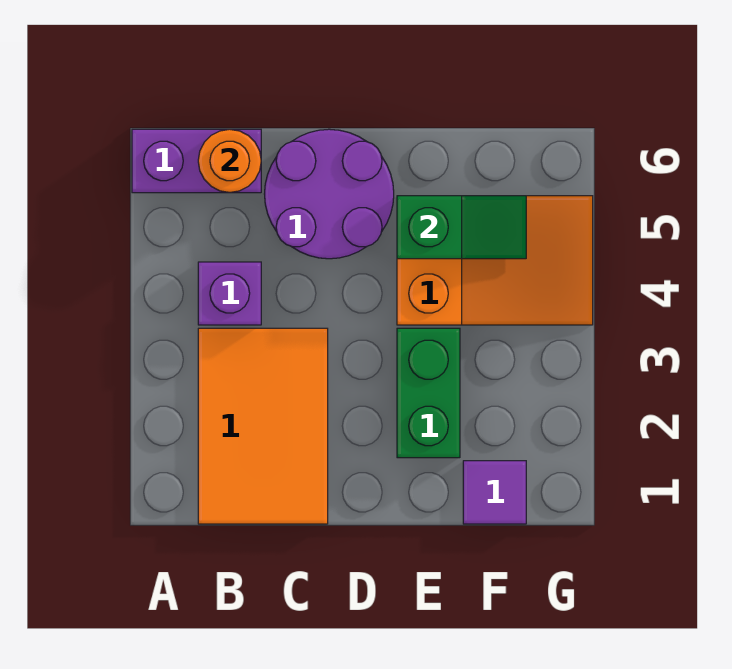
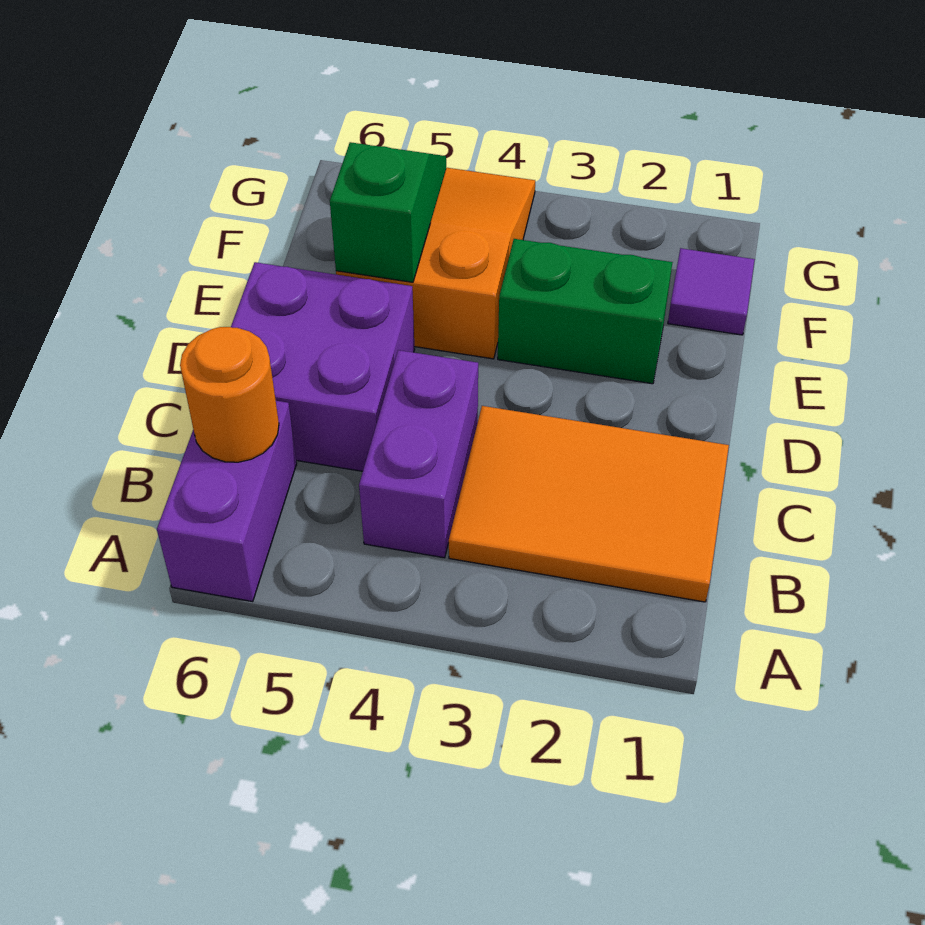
purple brick B4 level 1 -> purple brick B4:C4 level 1
purple round brick C5:D6 level 1 -> purple brick C5:D6 level 1

